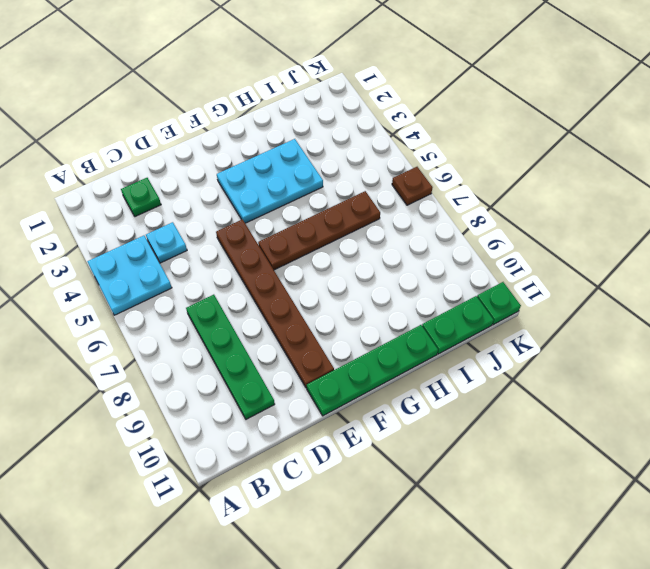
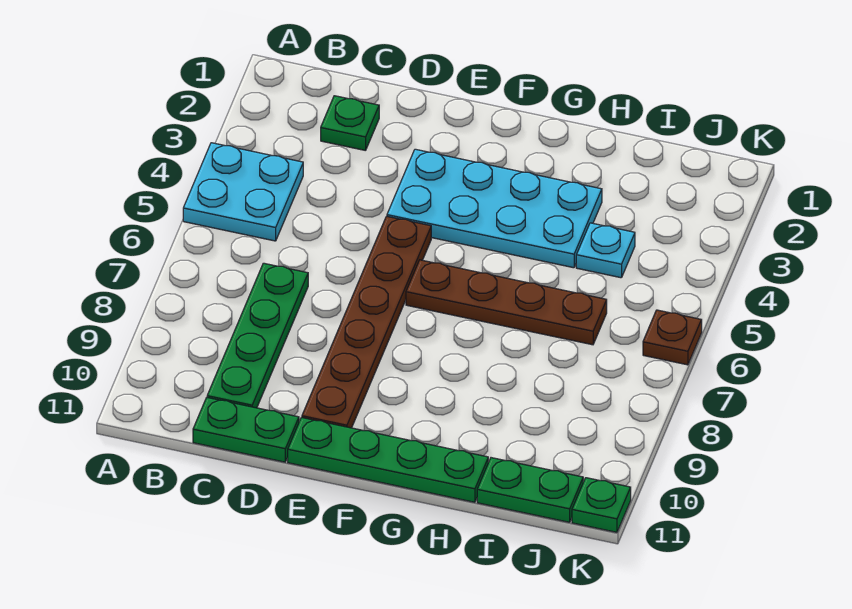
cyan plate C4 level 1 -> cyan plate I4 level 1
none -> green plate C11:D11 level 1
cyan plate F3:H4 level 1 -> cyan plate E3:H4 level 1

